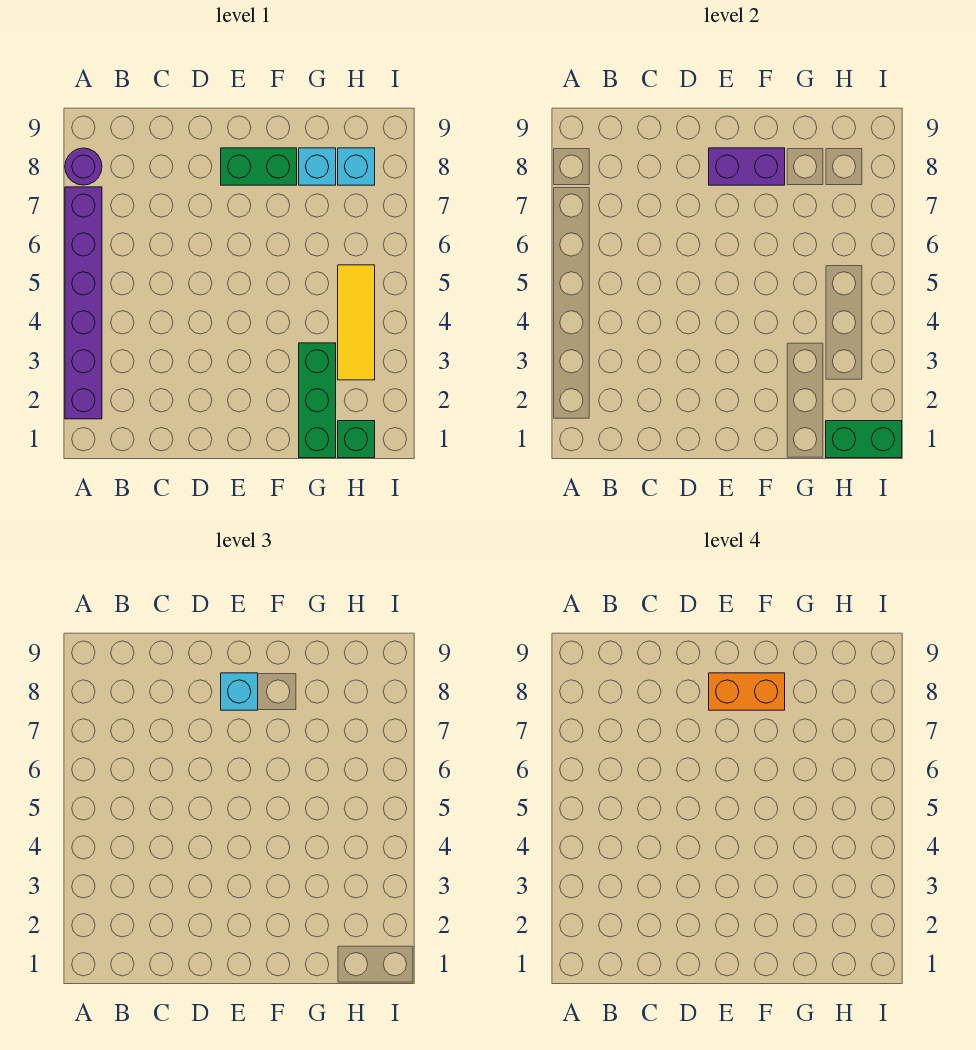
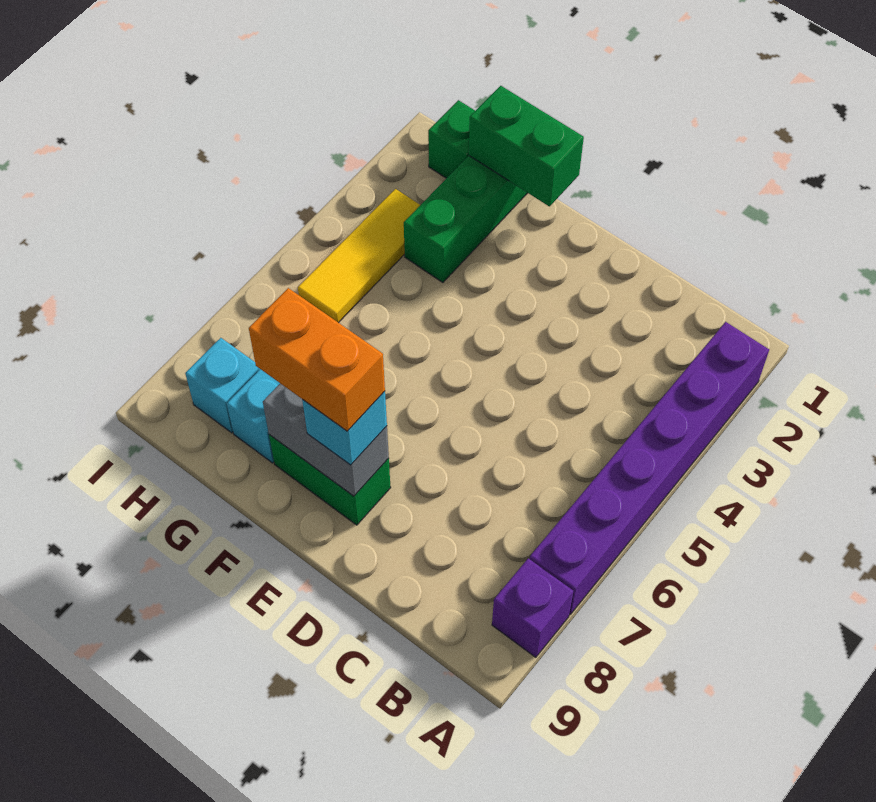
purple round brick A8 level 1 -> purple brick A8 level 1
purple brick E8:F8 level 2 -> grey brick E8:F8 level 2
green brick H1:I1 level 2 -> green brick F1:G1 level 2

